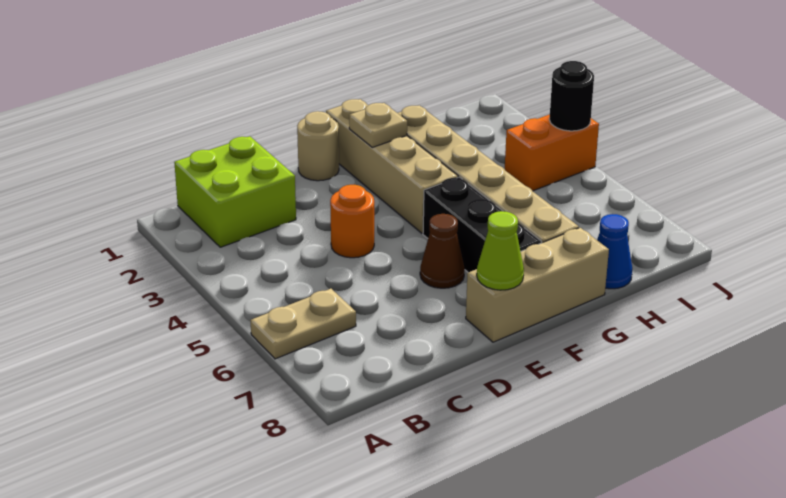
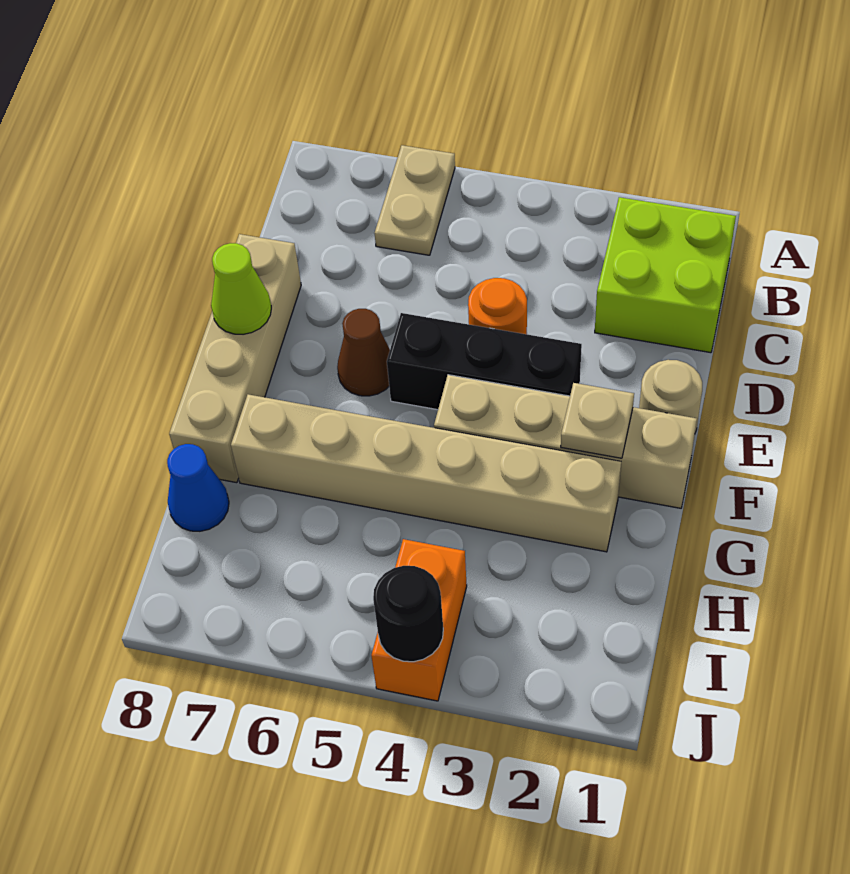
tan brick E8:G8 level 1 -> tan brick D8:G8 level 1
black brick F5:F7 level 1 -> black brick E3:E5 level 1

